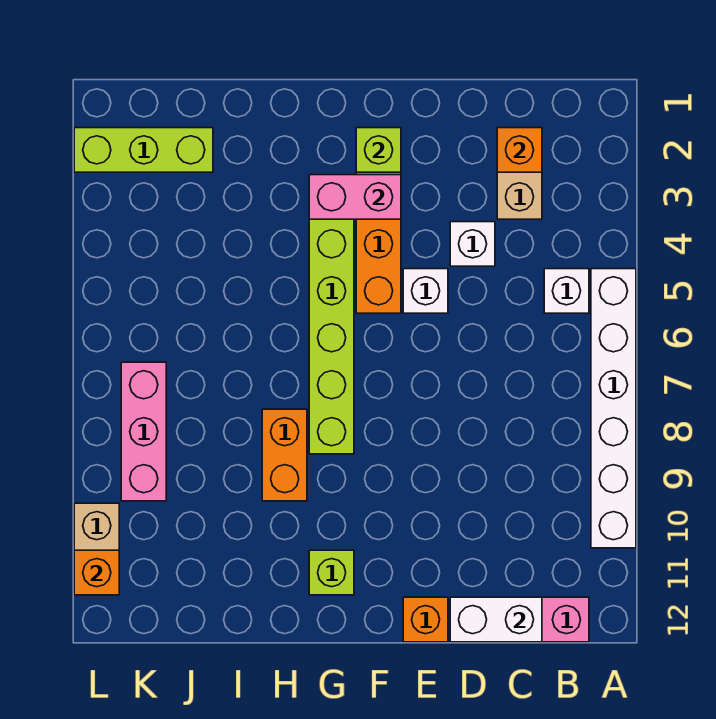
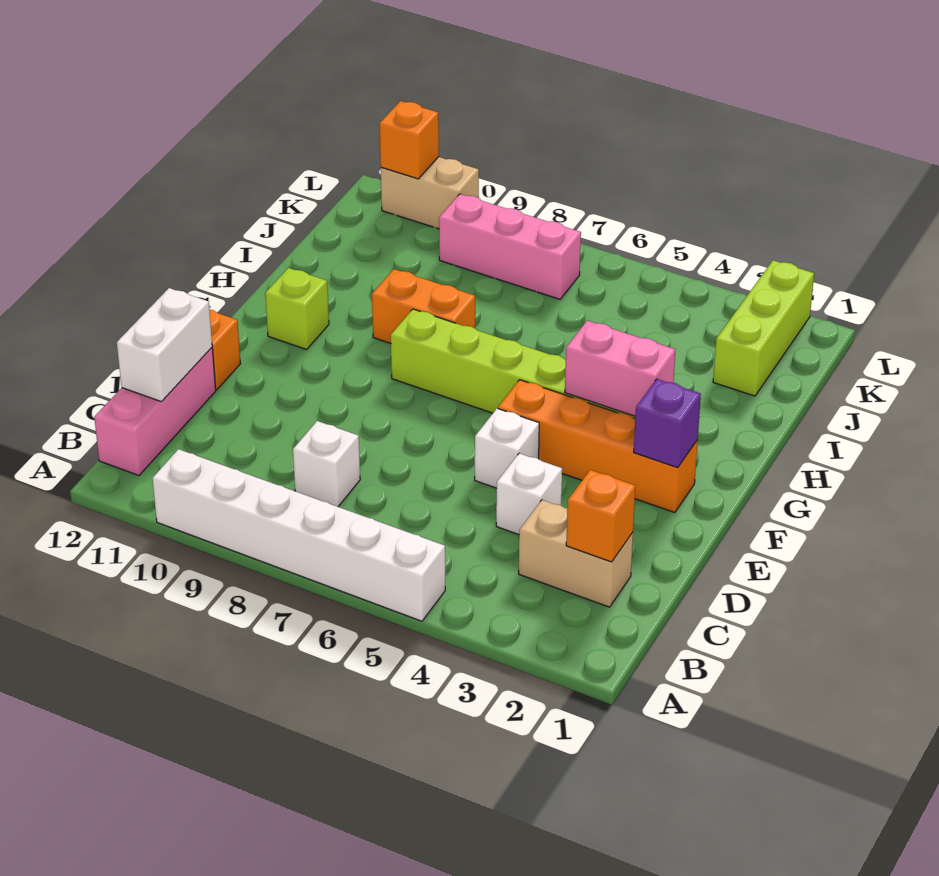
white brick B5 level 1 -> white brick C8 level 1
lime brick F2 level 2 -> purple brick F2 level 2
pink brick F3:G3 level 2 -> pink brick G3:G4 level 2

